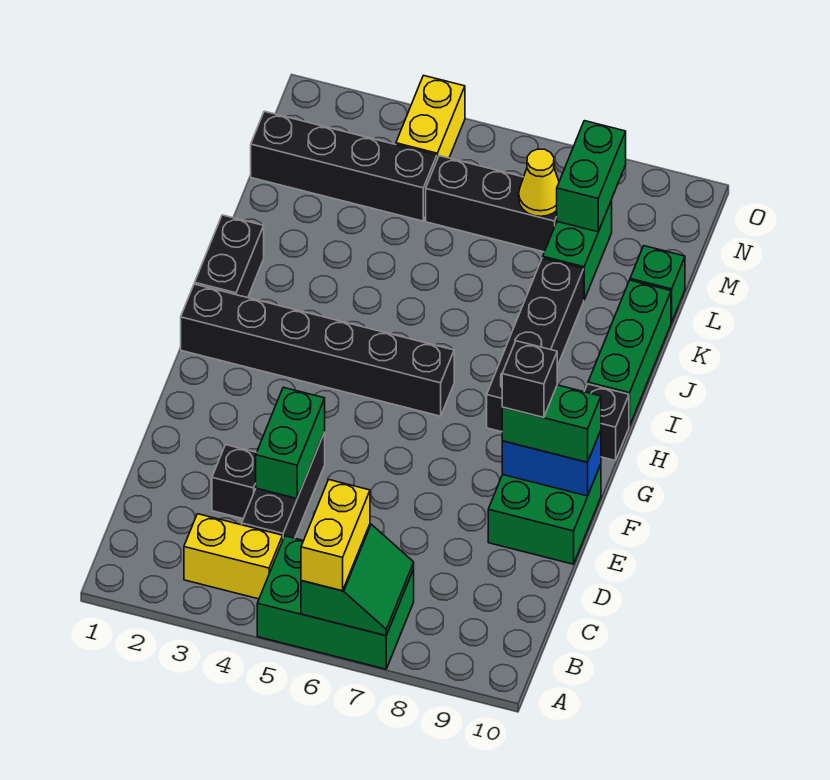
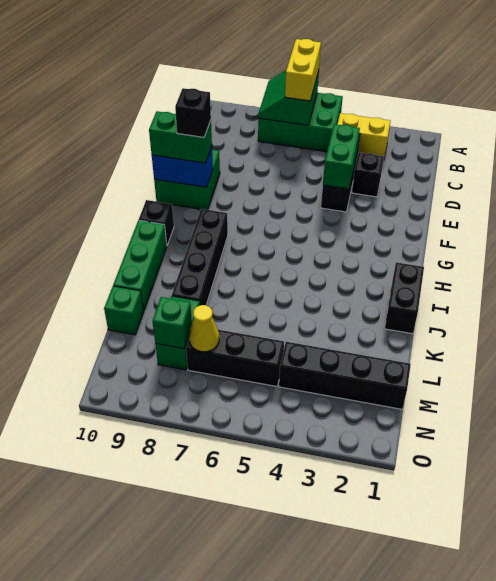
black brick H1:H6 level 1 -> none
green brick M8:N8 level 2 -> green brick M8 level 2
yellow brick N4:O4 level 1 -> none

